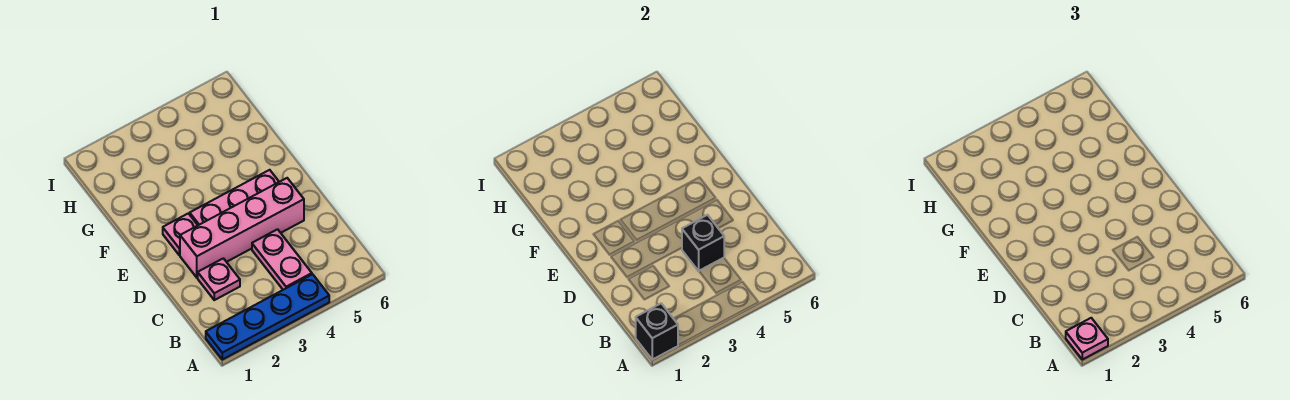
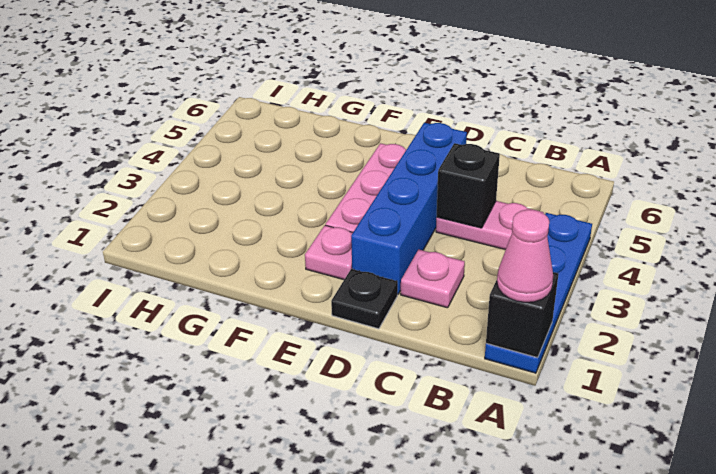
pink plate A1 level 3 -> pink cone A1 level 3
none -> black plate D1 level 1
pink brick D2:D5 level 1 -> blue brick D2:D5 level 1

